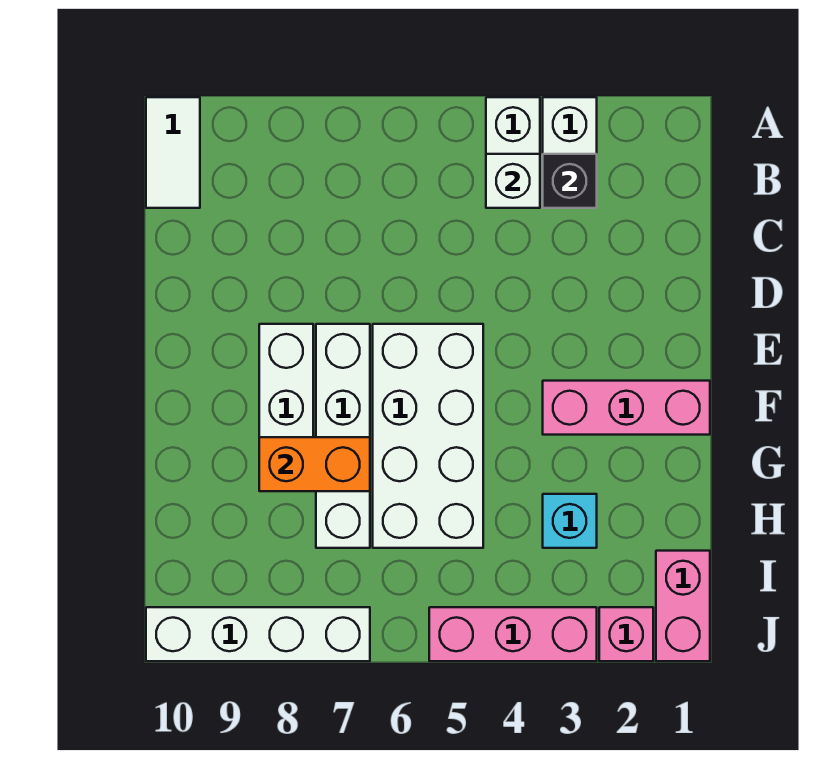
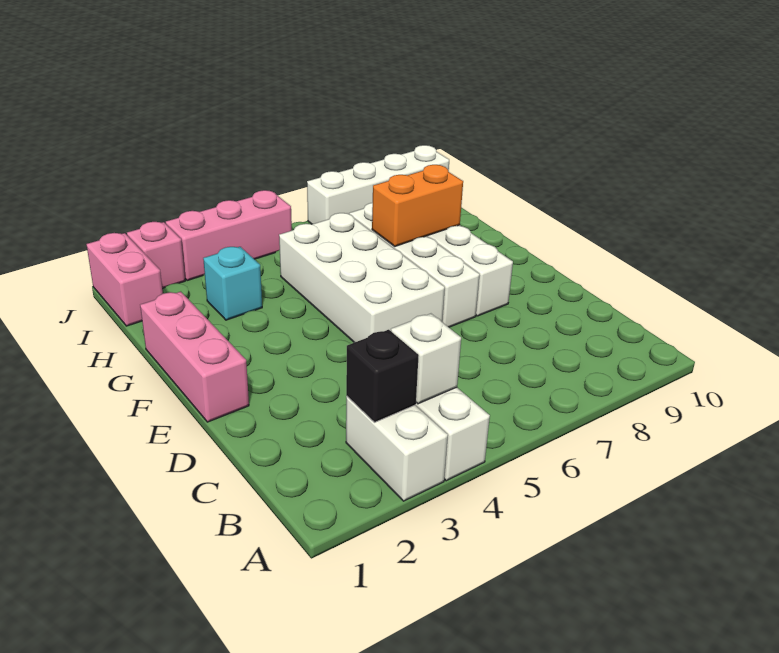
white tile A10:B10 level 1 -> none
pink brick F1:F3 level 1 -> pink brick E1:G1 level 1

